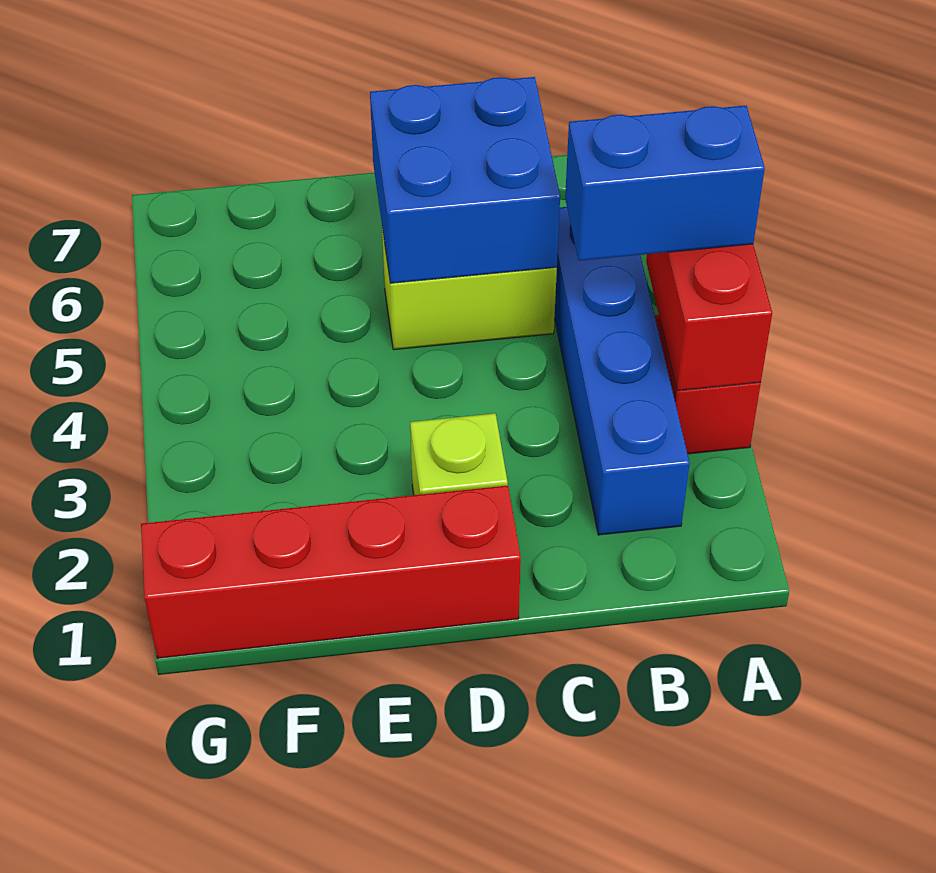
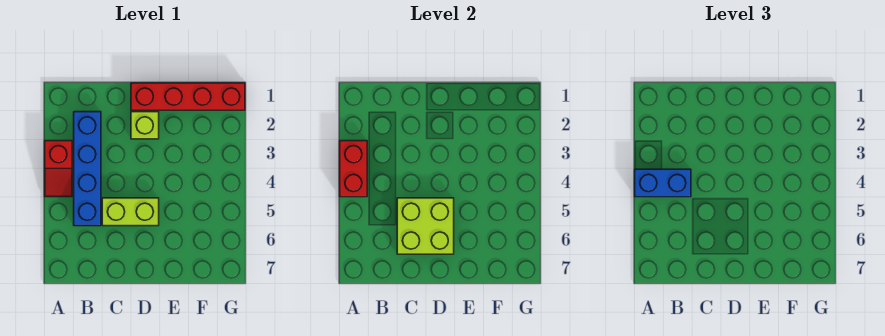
blue brick C5:D6 level 2 -> lime brick C5:D6 level 2

